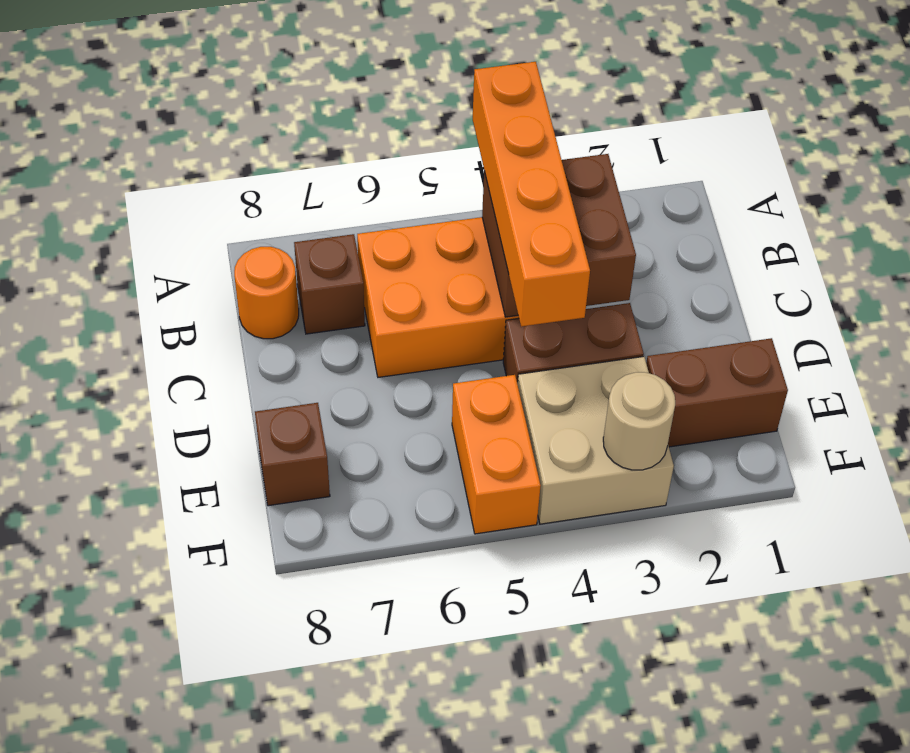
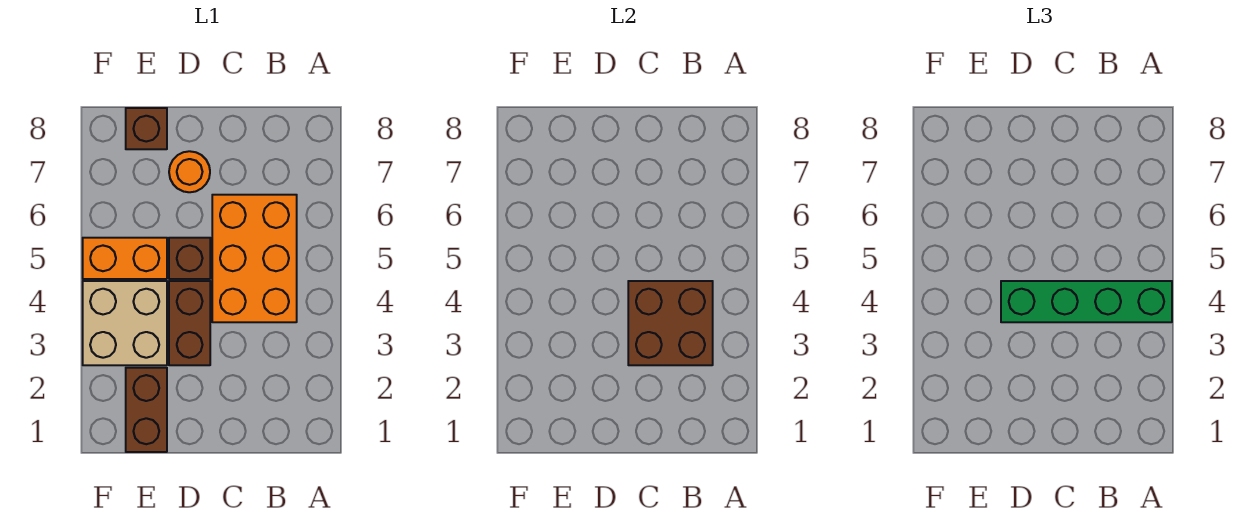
orange brick A4:D4 level 3 -> green brick A4:D4 level 3
brown brick B7 level 1 -> brown brick D5 level 1
orange round brick B8 level 1 -> orange round brick D7 level 1
tan round brick F3 level 2 -> none

